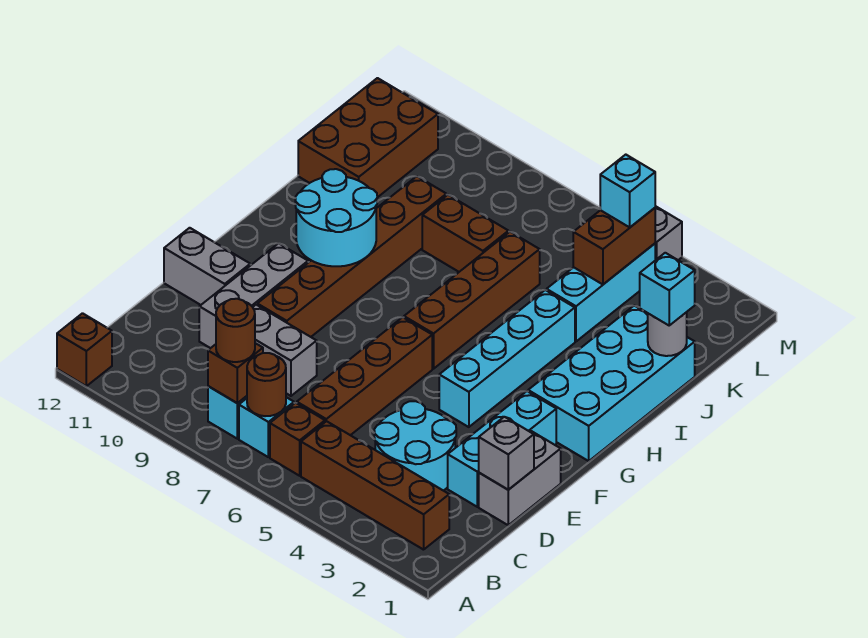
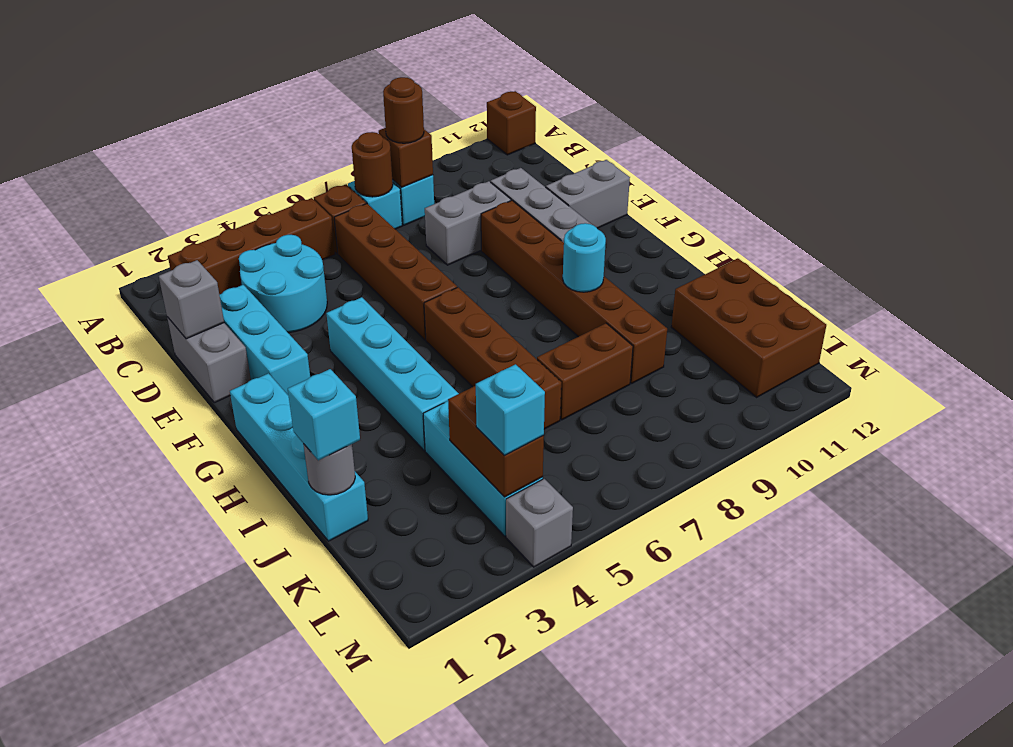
cyan brick G1:J2 level 1 -> cyan brick G1:J1 level 1
cyan round brick G9:H10 level 2 -> cyan round brick H9 level 2

